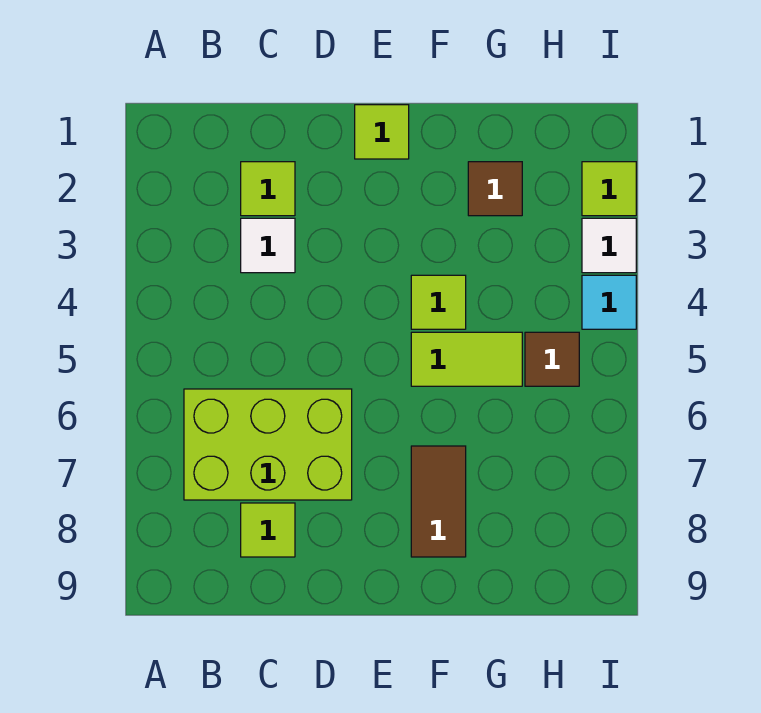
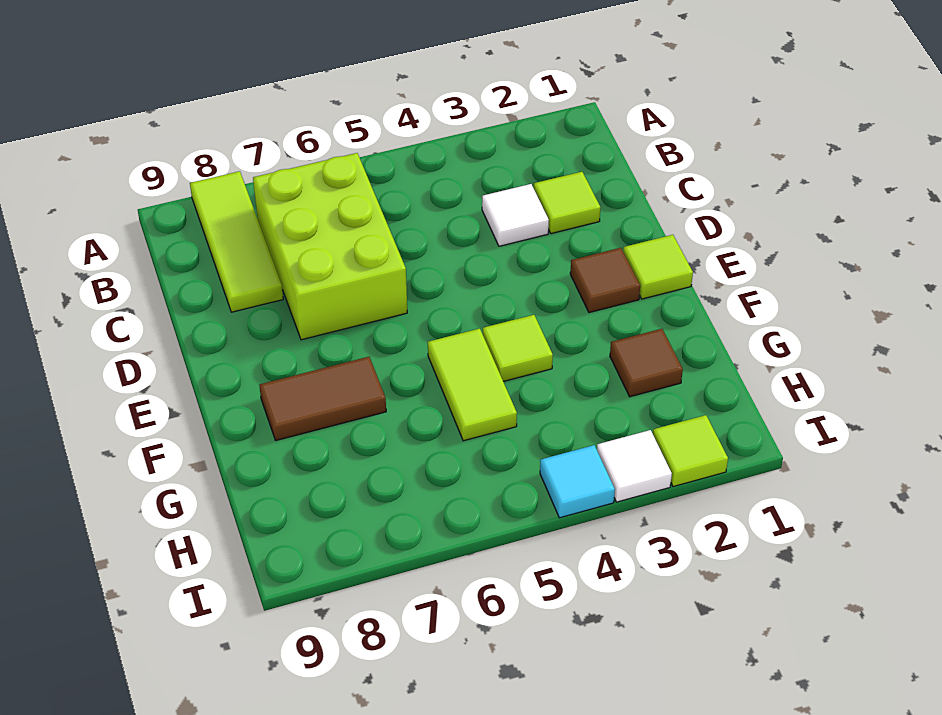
lime tile C8 level 1 -> lime tile A8:C8 level 1
brown tile H5 level 1 -> brown tile E2 level 1

